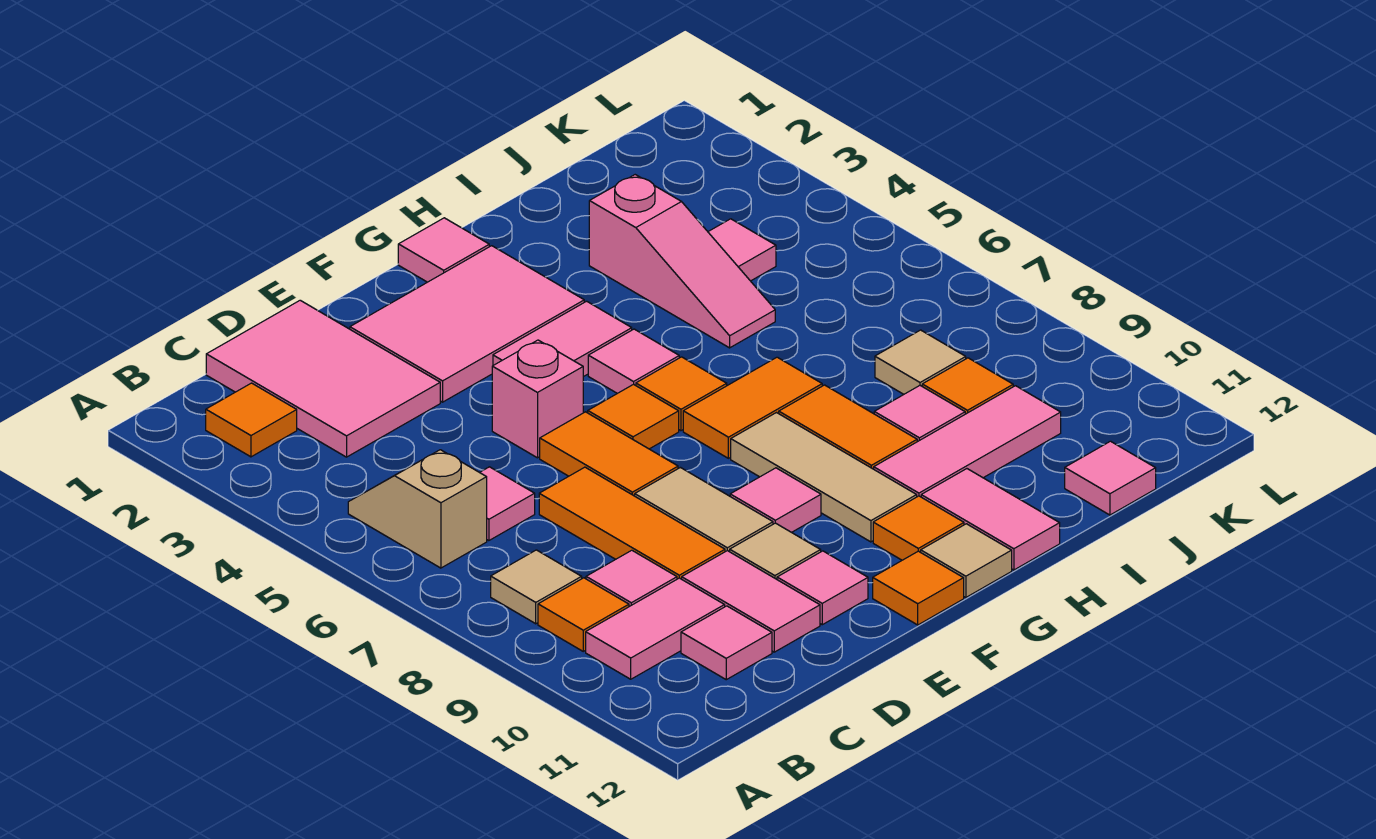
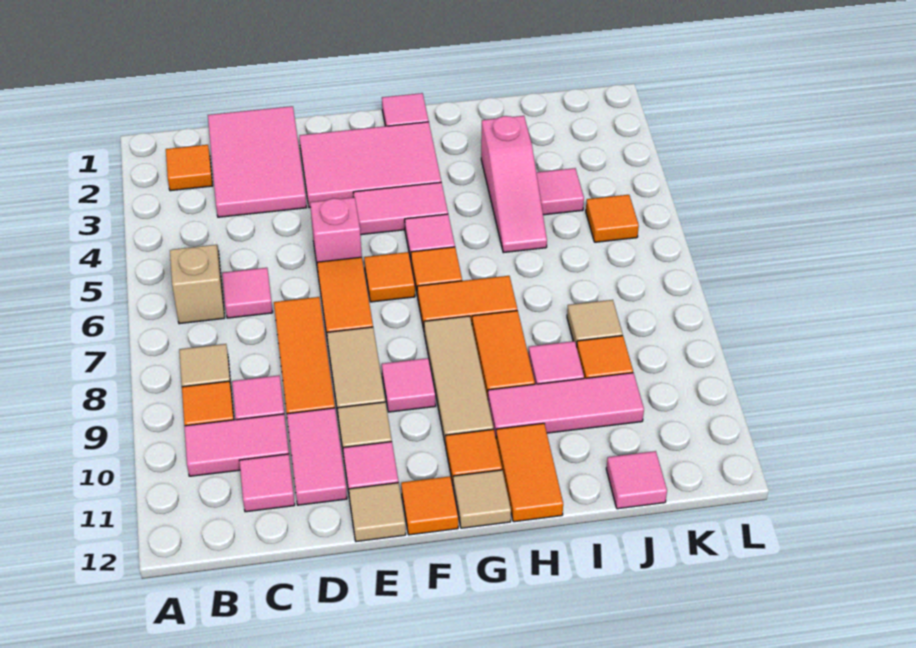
none -> tan tile E12 level 1
pink tile H11:H12 level 1 -> orange tile H11:H12 level 1
none -> orange tile K5 level 1

